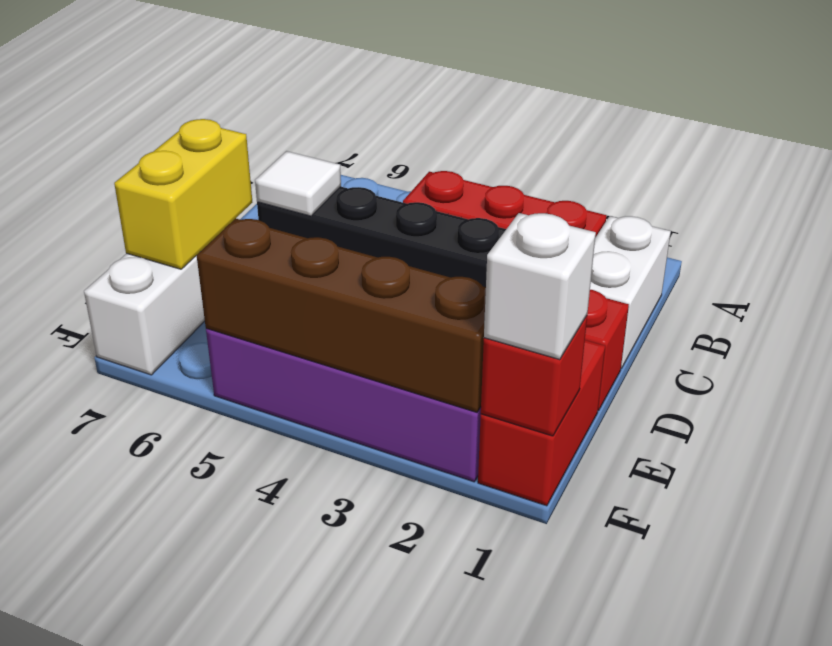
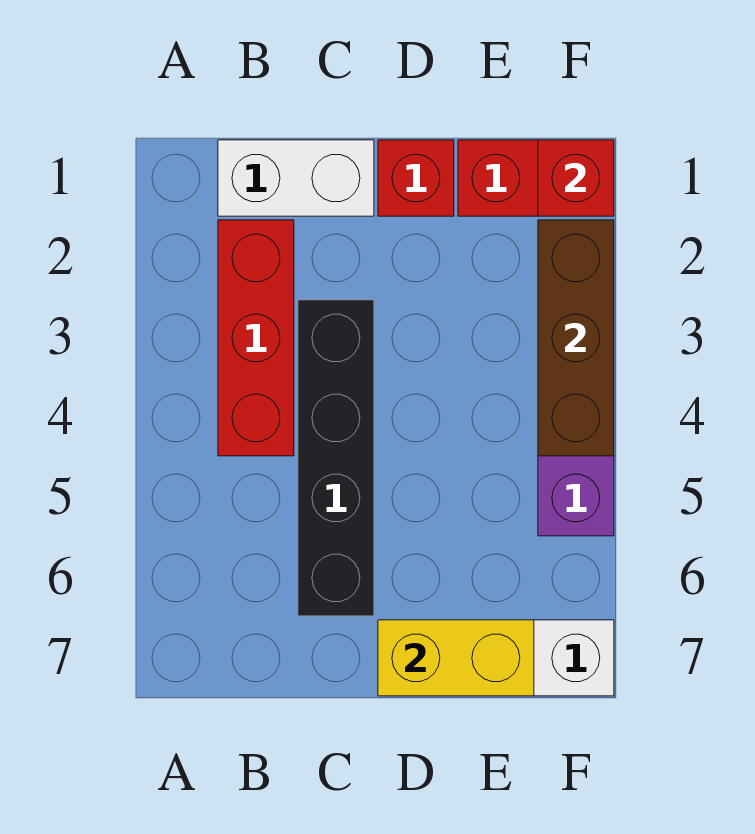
white tile C6 level 2 -> none
white brick F1 level 3 -> none
brown brick F2:F5 level 2 -> brown brick F2:F4 level 2

